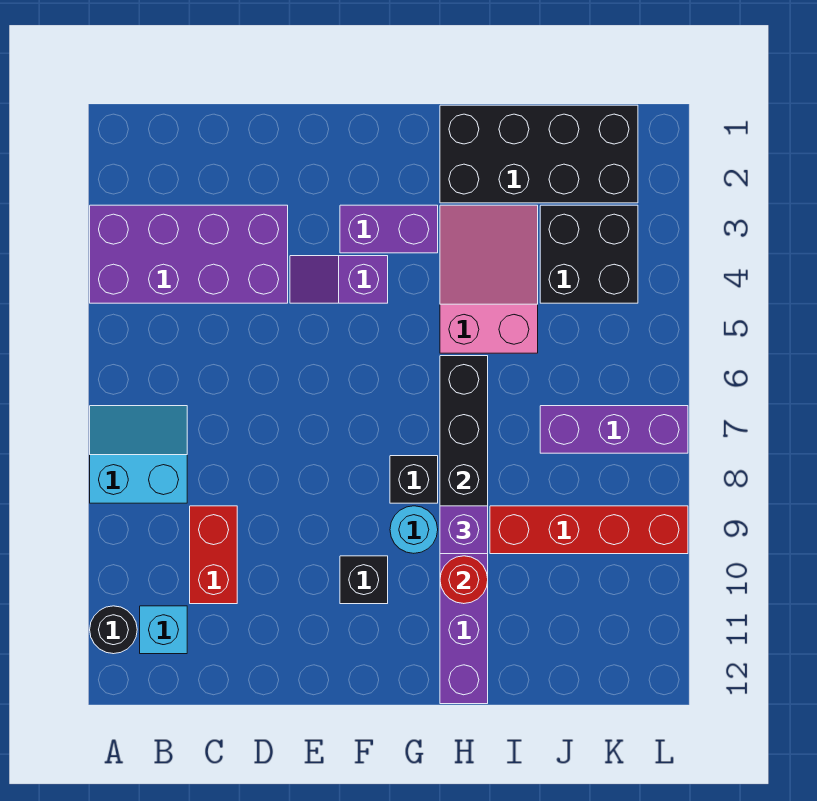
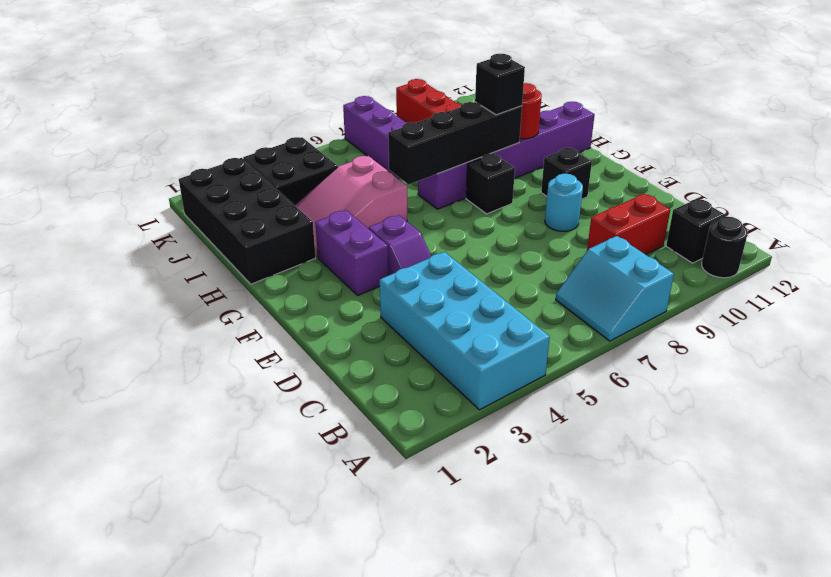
purple brick A3:D4 level 1 -> cyan brick A3:D4 level 1
cyan brick B11 level 1 -> black brick B11 level 1
cyan round brick G9 level 1 -> cyan round brick E9 level 1
purple brick H9 level 3 -> black brick H9 level 3

